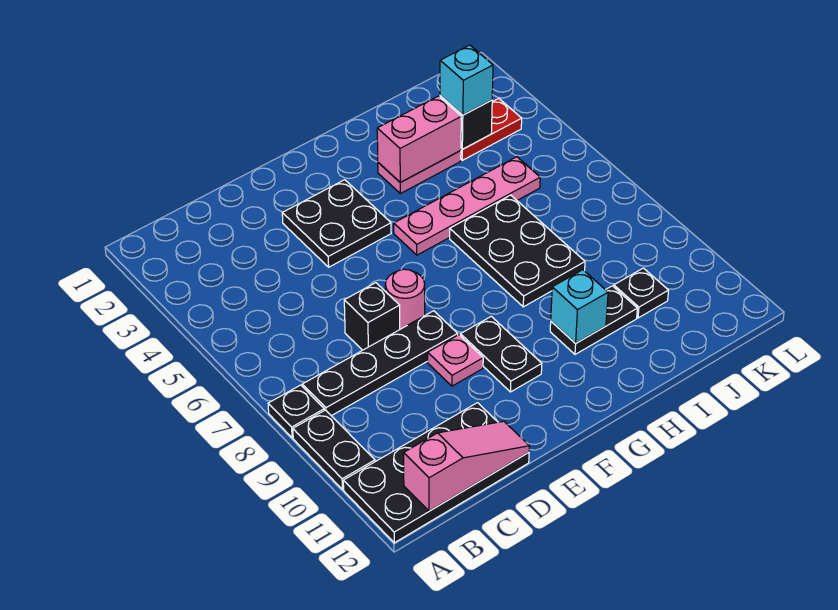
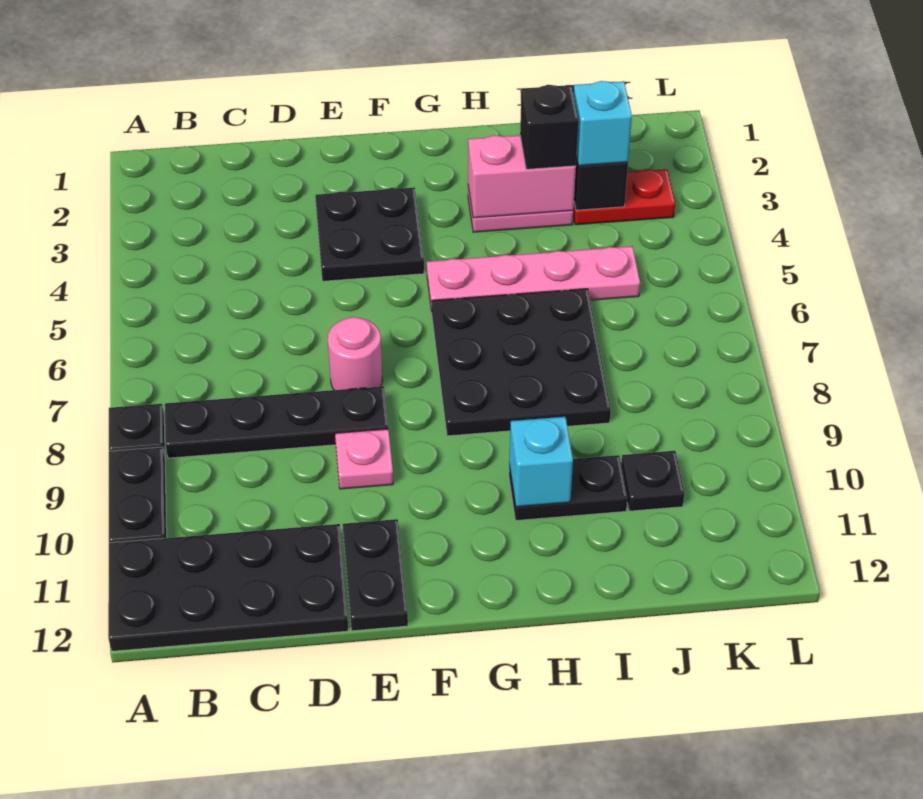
pink slope B12:D12 level 2 top B -> none
black brick D7 level 1 -> black brick I3 level 3
black plate F9:F10 level 1 -> black plate E11:E12 level 1
black plate H6:I8 level 1 -> black plate G6:I8 level 1

